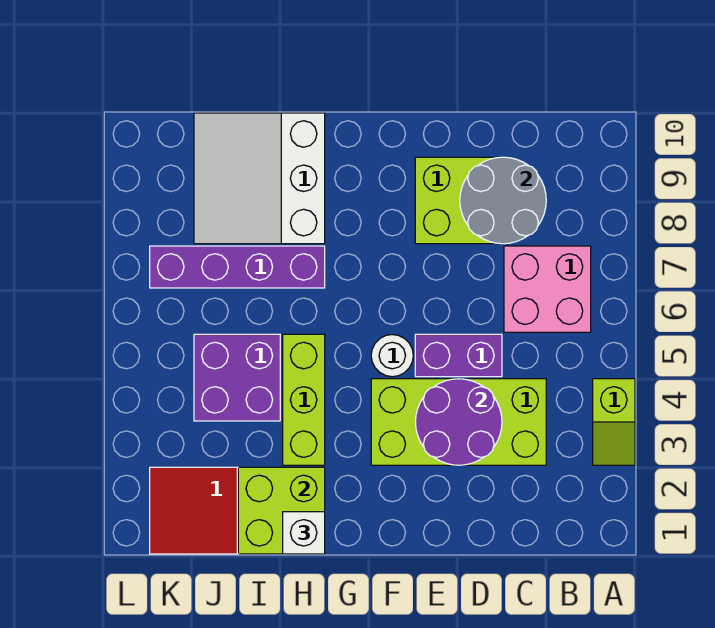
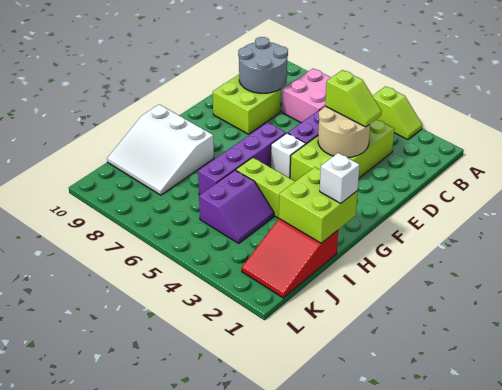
purple round brick D3:E4 level 2 -> tan round brick D3:E4 level 2
none -> lime slope D3:D4 level 3 top 4
white round brick F5 level 1 -> white brick F5 level 1
purple brick H7:K7 level 1 -> purple brick F6:I6 level 1
purple brick I4:J5 level 1 -> purple slope I4:J5 level 1 top 5

